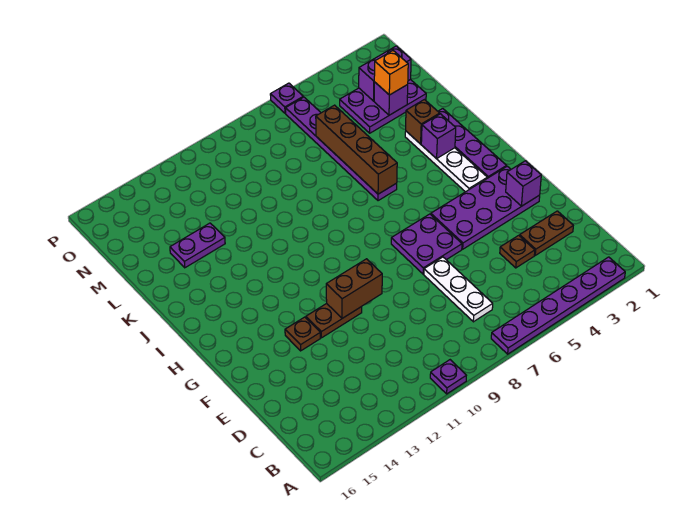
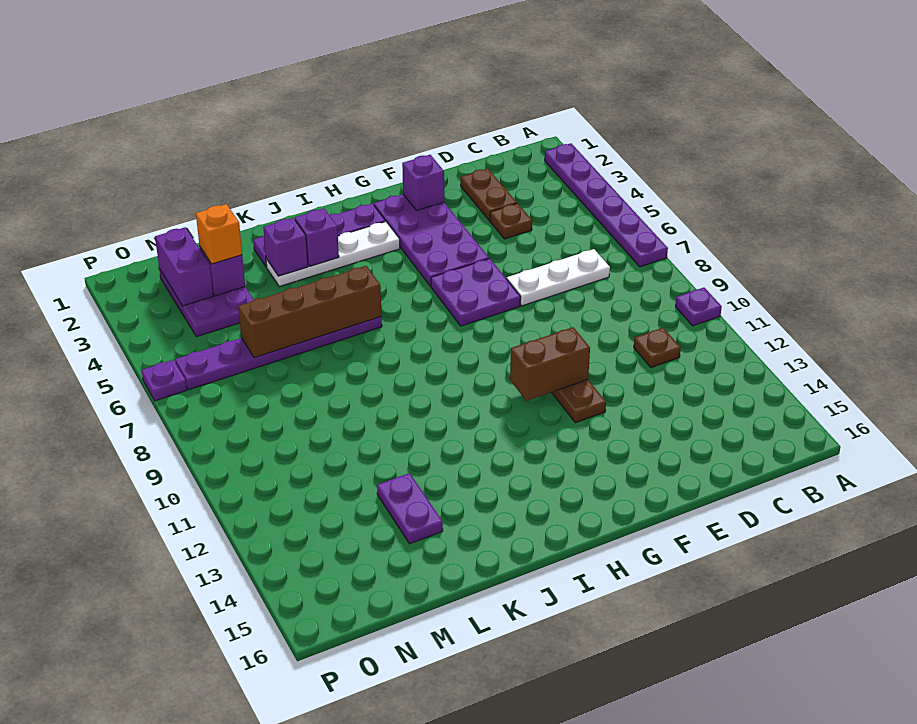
brown brick F10:F11 level 2 -> brown brick F11:G11 level 2
brown plate F13 level 1 -> brown plate C11 level 1
brown brick K3 level 2 -> purple brick K3 level 2

